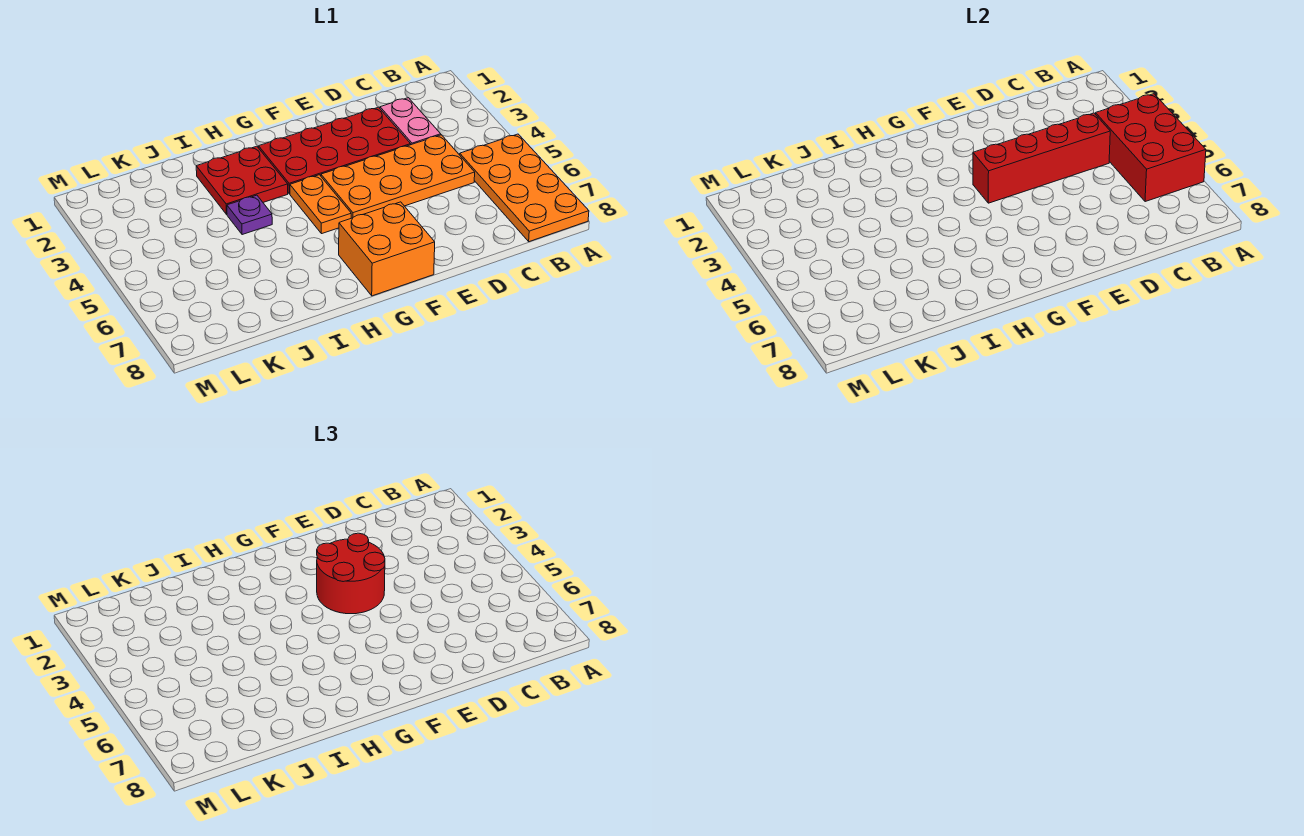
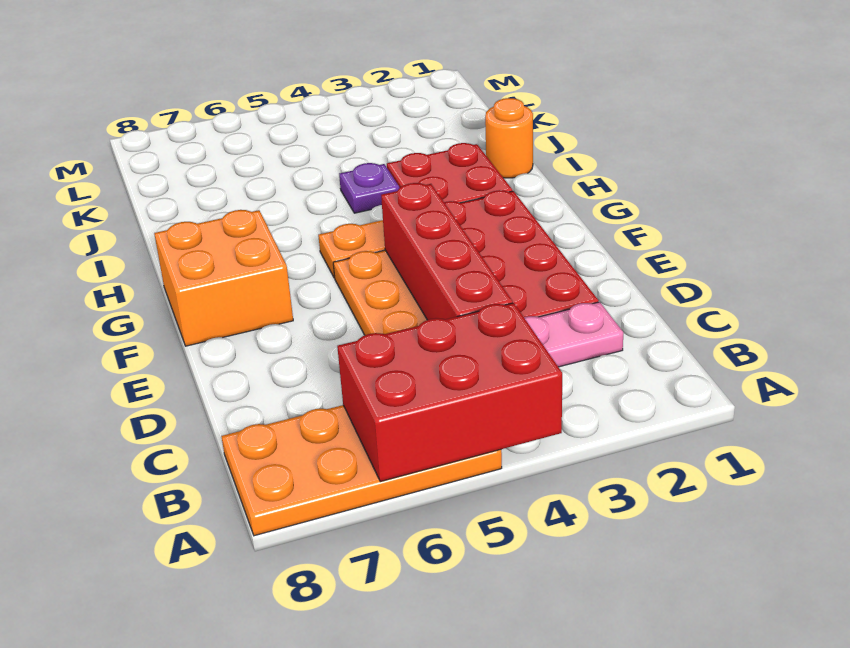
red round brick E3:F4 level 3 -> none
none -> orange round brick I1 level 1

